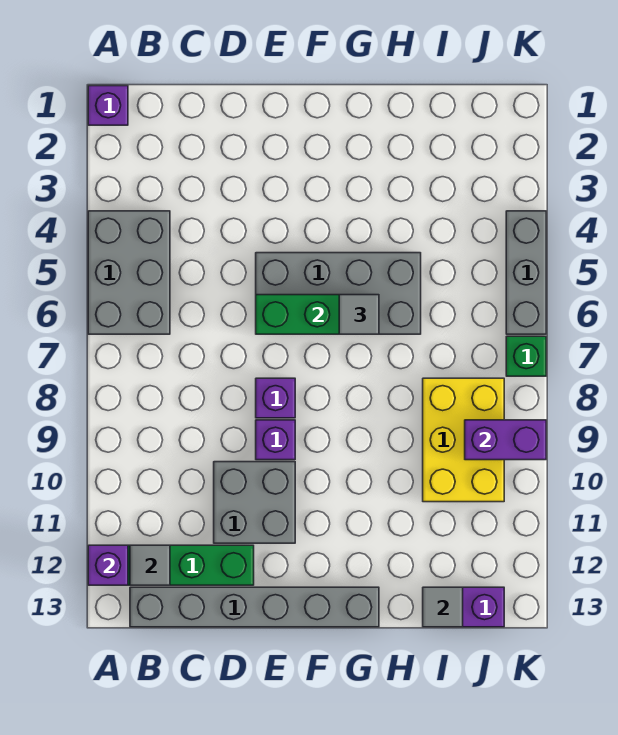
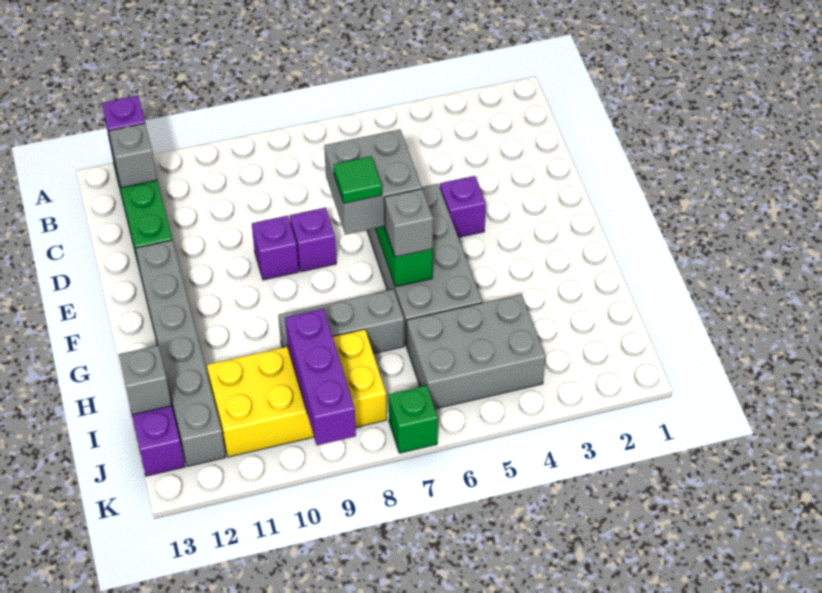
purple brick A1 level 1 -> purple brick E4 level 1
grey brick A4:B6 level 1 -> grey brick I4:J6 level 1
grey tile B12 level 2 -> grey brick B12 level 2
grey brick B13:G13 level 1 -> grey brick E12:J12 level 1
grey brick D10:E11 level 1 -> grey brick E6:F7 level 3
none -> green tile F7 level 4
grey tile G6 level 3 -> grey brick G6 level 3
yellow brick I8:J10 level 1 -> yellow brick I8:J11 level 1
grey tile I13 level 2 -> grey brick I13 level 2
purple brick J9:K9 level 2 -> purple brick I9:K9 level 2
grey brick K4:K6 level 1 -> grey brick H7:H9 level 1

